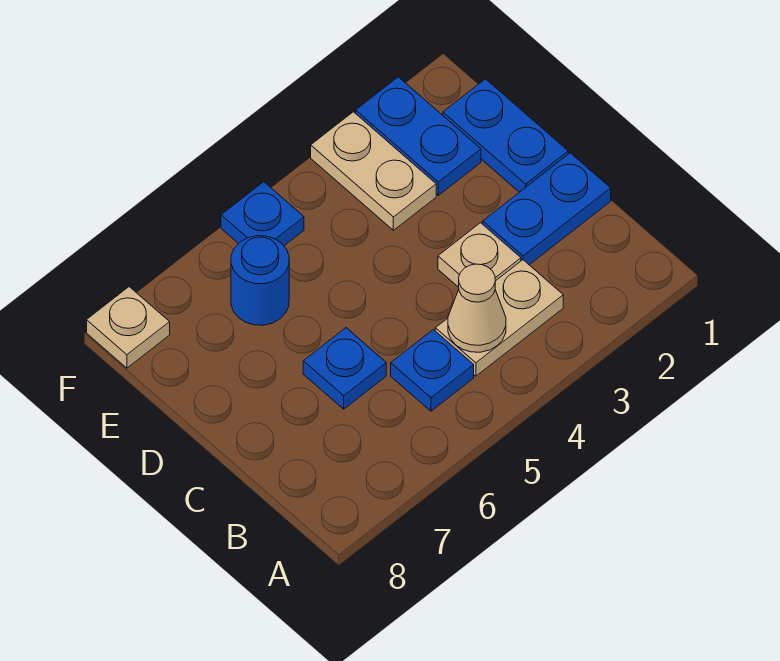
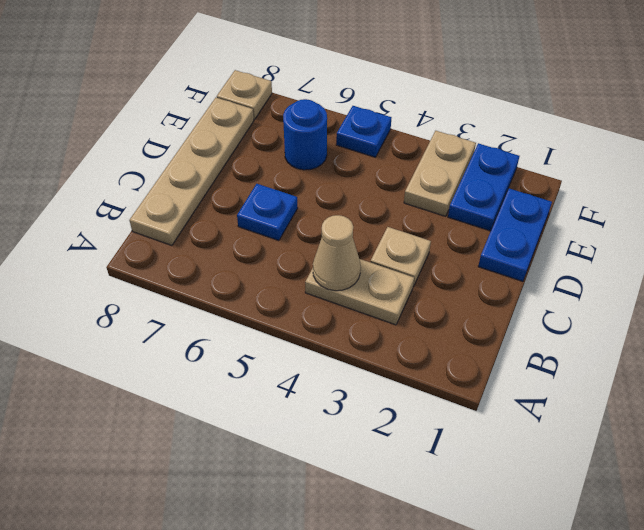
blue plate B5 level 1 -> none
none -> tan plate B8:E8 level 1
blue plate C1:C2 level 1 -> none

